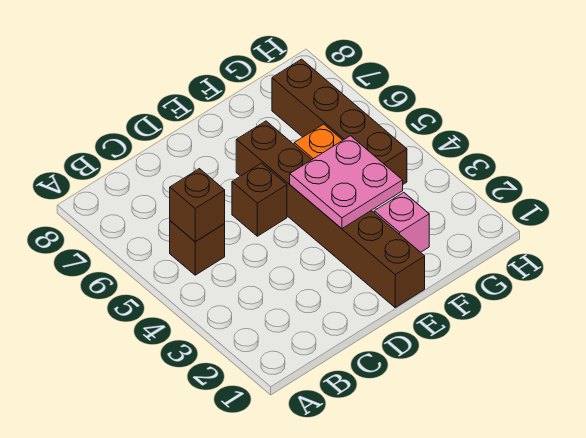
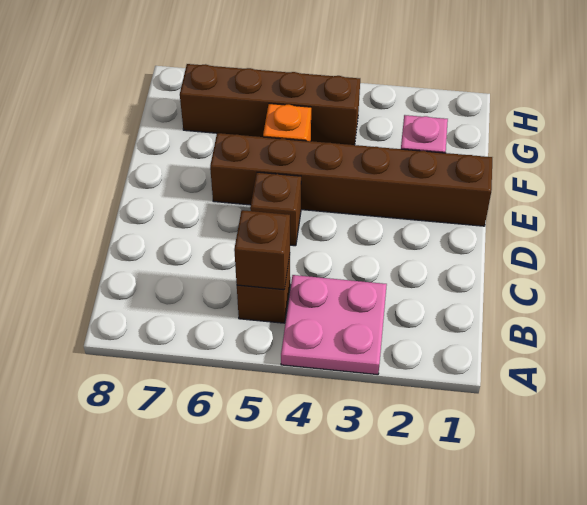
pink plate E3:F4 level 2 -> pink plate A3:B4 level 1

